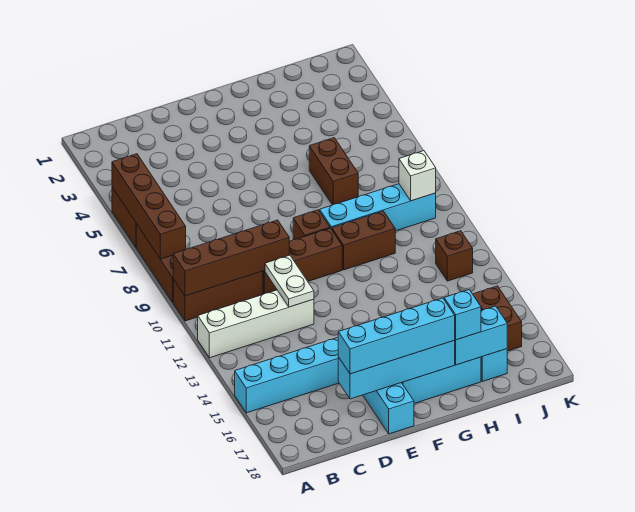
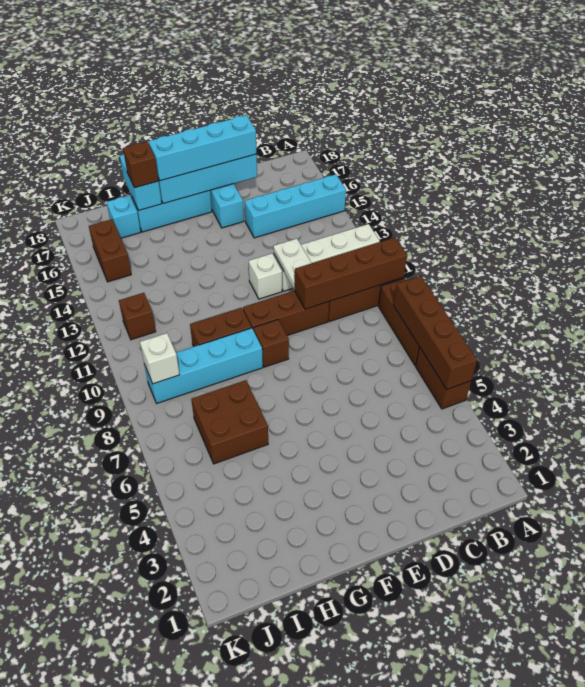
none -> white brick E12 level 1
brown brick H6:H7 level 1 -> brown brick H6:I7 level 1
cyan brick H17:I17 level 2 -> cyan brick H17:H18 level 2
cyan brick H17 level 3 -> brown brick H17 level 3

